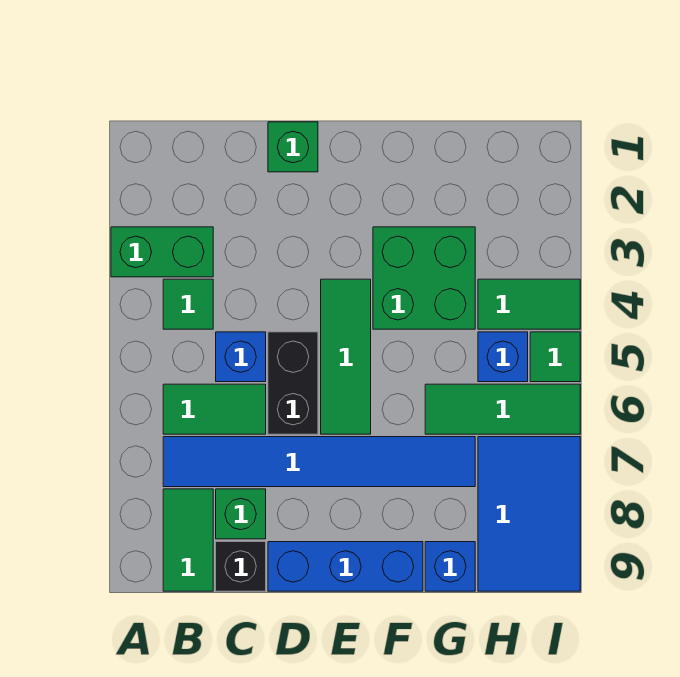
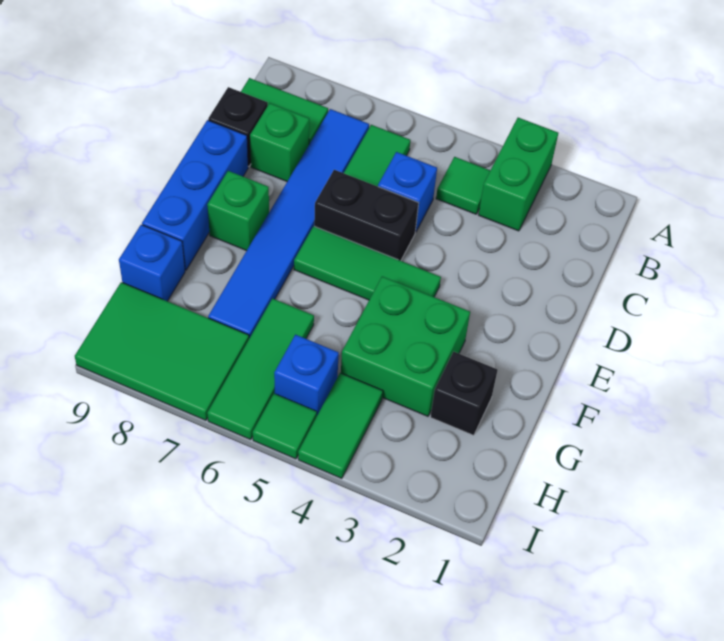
green brick D1 level 1 -> green brick E8 level 1
none -> black brick G2 level 1
blue tile H7:I9 level 1 -> green tile H7:I9 level 1

